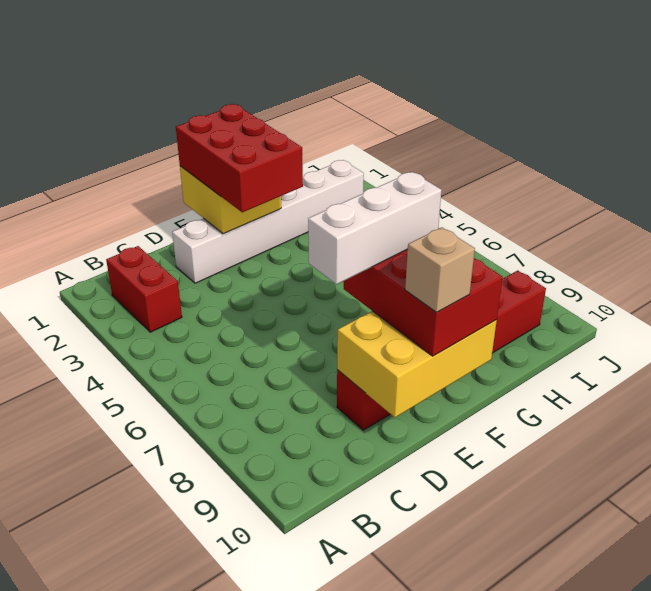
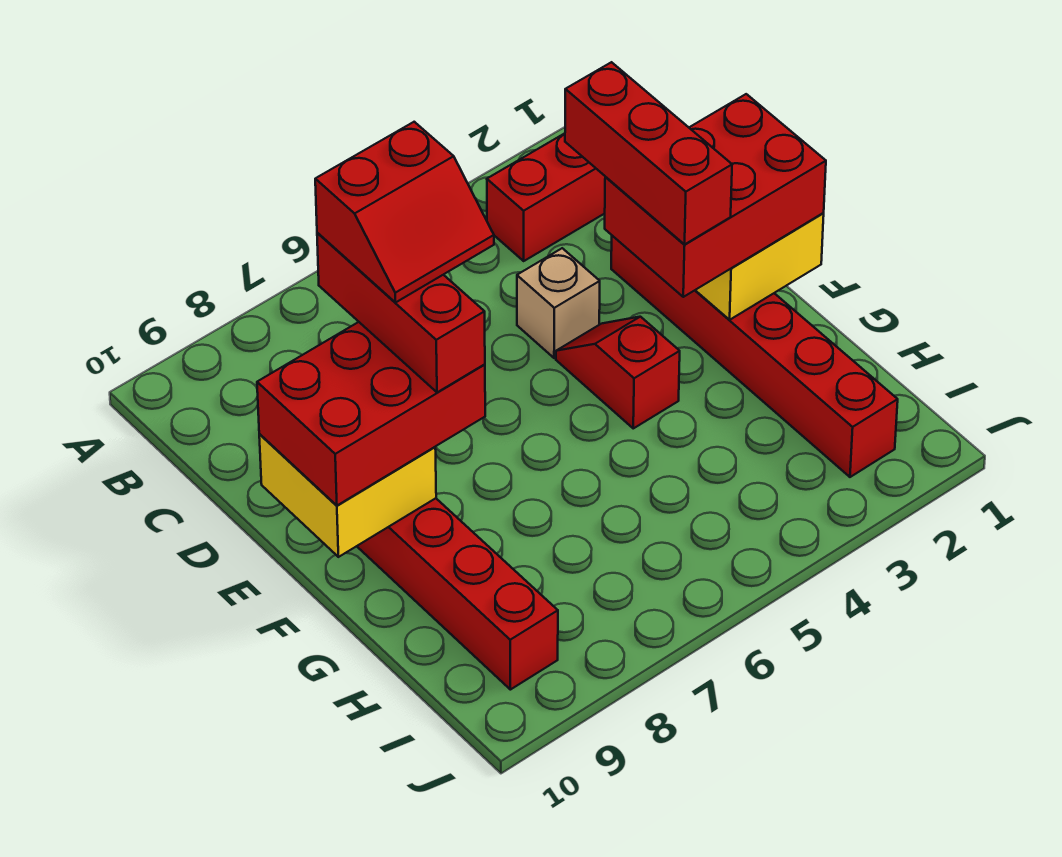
white brick D2:I2 level 1 -> red brick D2:I2 level 1
none -> red brick D3:F3 level 4
none -> red slope D7:E8 level 5 top D
white brick D8:F8 level 4 -> red brick D8:F8 level 4
yellow brick D9:F10 level 2 -> yellow brick E9:F10 level 2
none -> red slope E4:F4 level 1 top F
tan brick E10 level 4 -> tan brick D4 level 1

